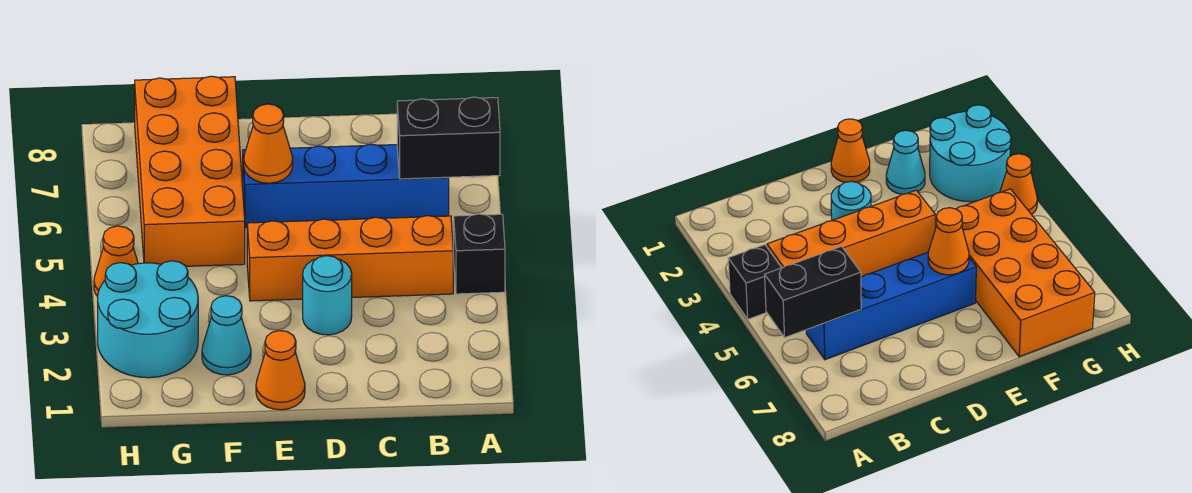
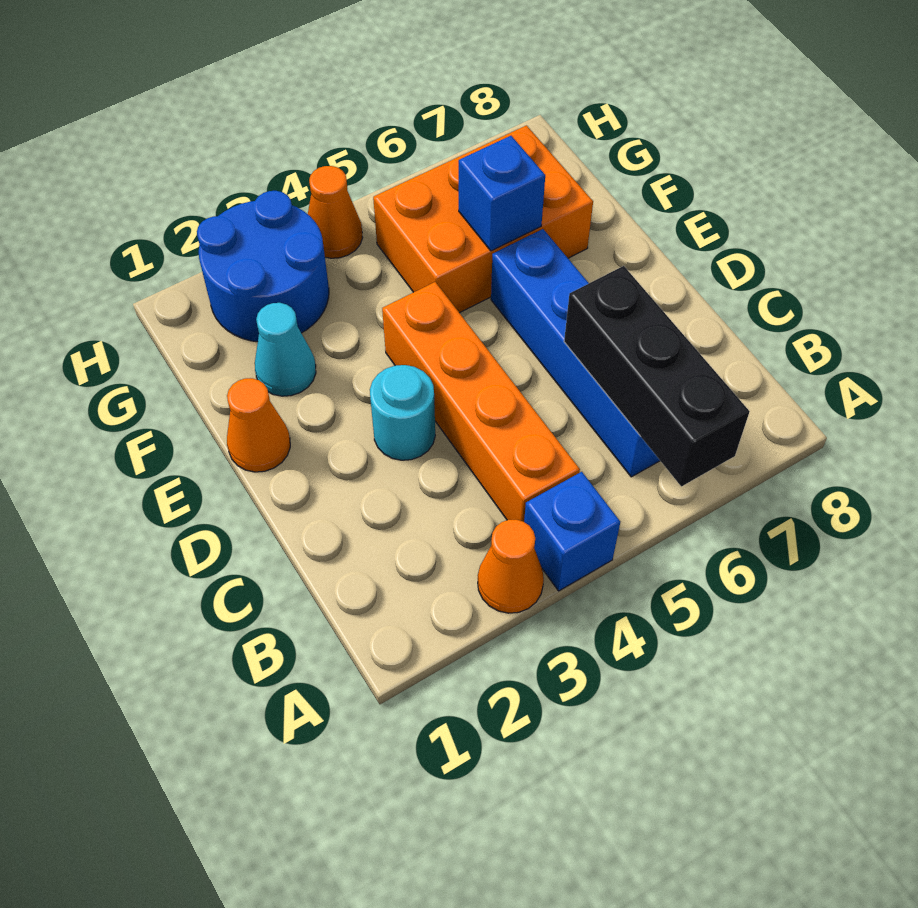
black brick A4 level 1 -> blue brick A4 level 1
black brick A6:B6 level 2 -> black brick A6:C6 level 2
orange cone E6 level 2 -> orange cone A3 level 1
orange brick F5:G8 level 1 -> orange brick F5:G7 level 1
none -> blue brick F6 level 2
cyan round brick G2:H3 level 1 -> blue round brick G2:H3 level 1

